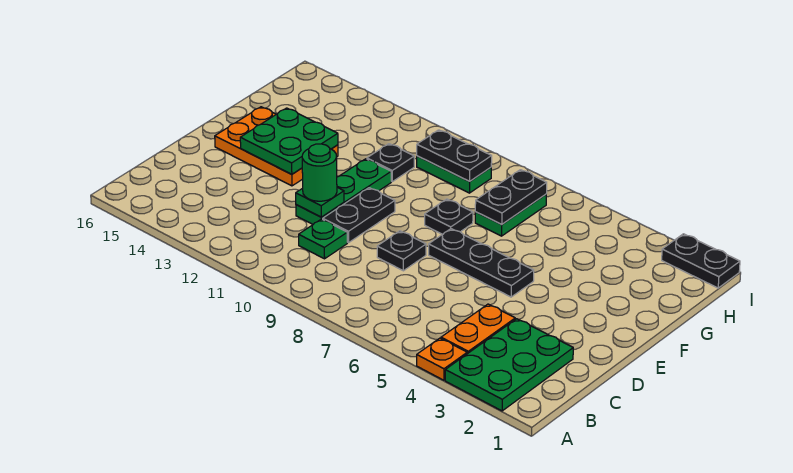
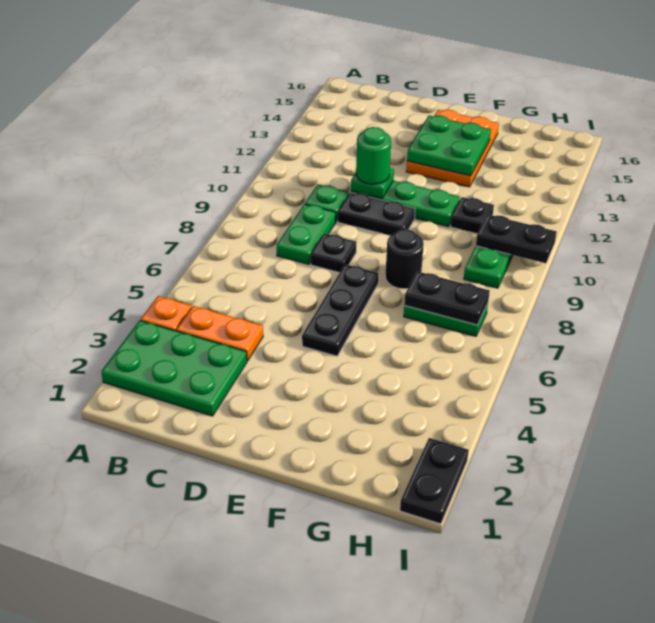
none -> green plate C8:C9 level 1
black plate F8 level 1 -> black round brick F8 level 1
black plate H9:H10 level 2 -> black plate H10:I10 level 2

